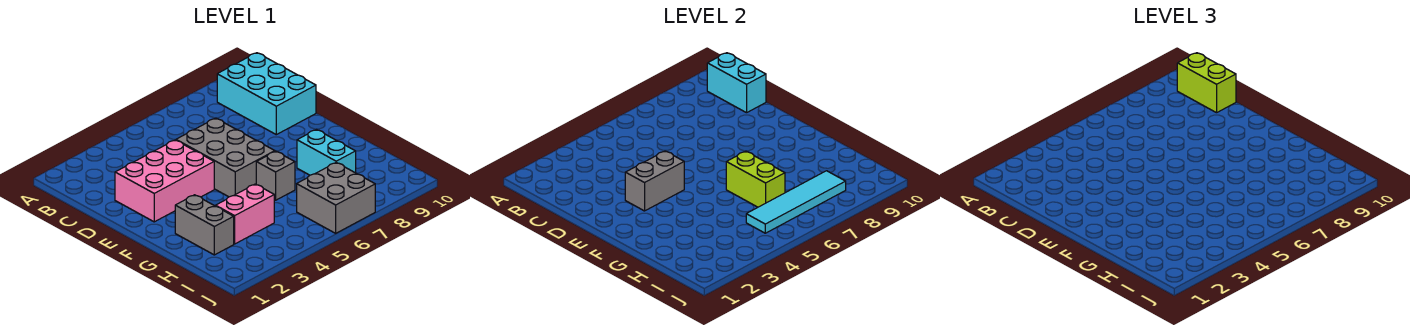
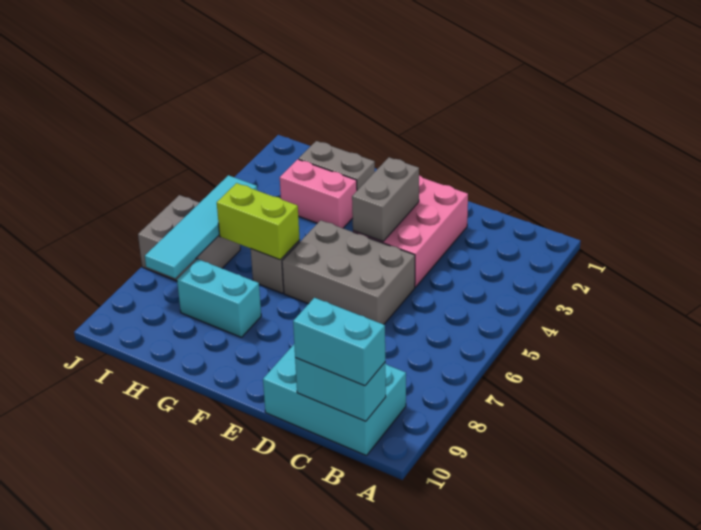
lime brick B10:C10 level 3 -> cyan brick B10:C10 level 3
pink brick H3:H4 level 1 -> pink brick G3:H3 level 1

